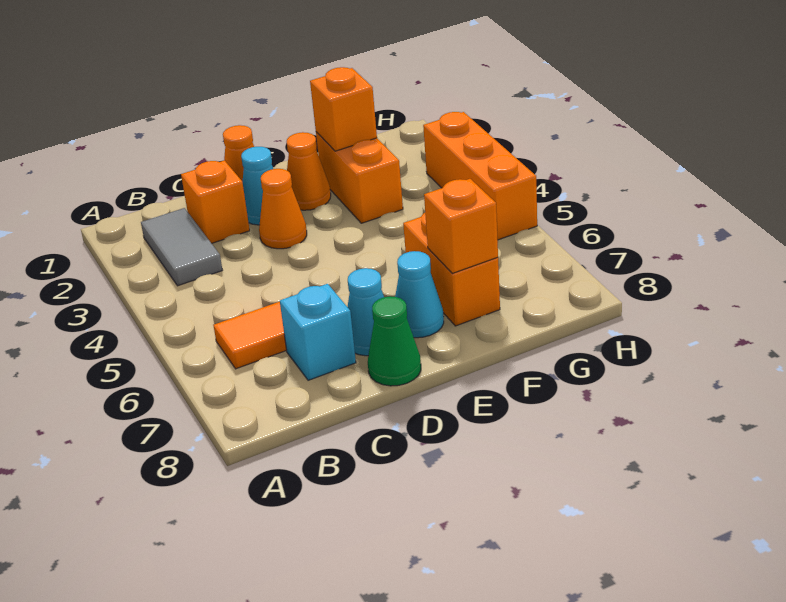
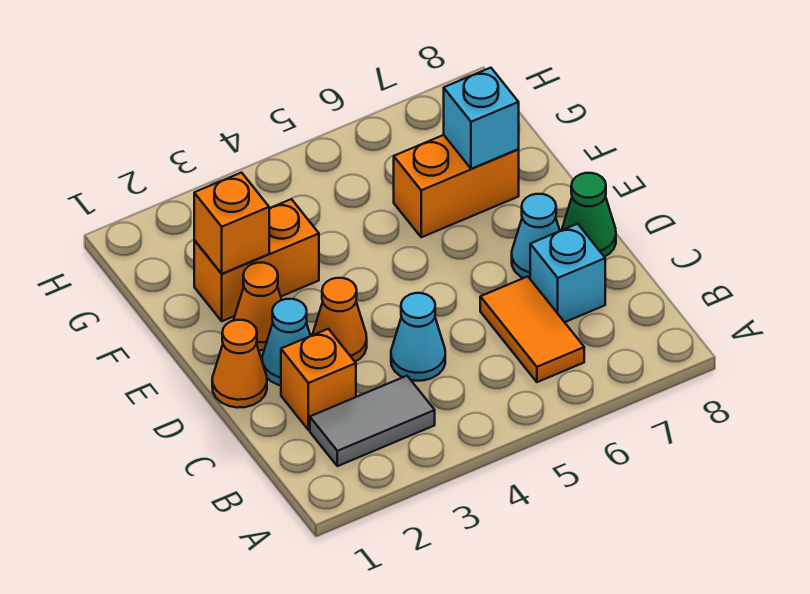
cyan cone E7 level 1 -> cyan cone C4 level 1
orange brick F7 level 2 -> cyan brick F7 level 2
orange brick H3:H5 level 1 -> none

